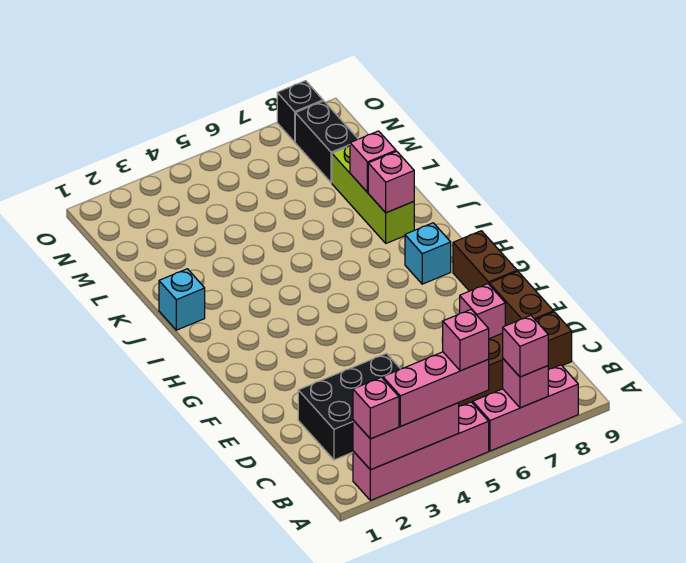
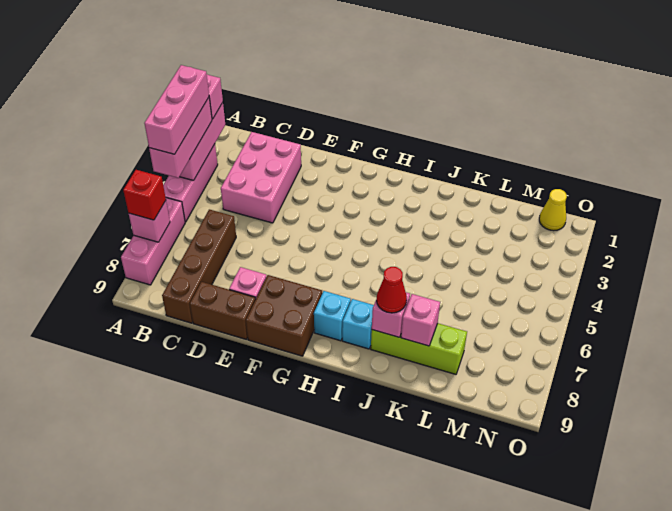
pink brick A2:A5 level 1 -> pink brick A3:A5 level 1
pink brick A5 level 4 -> pink brick A3:A5 level 4
pink brick A7 level 3 -> red brick A7 level 3
black brick C2:D4 level 1 -> pink brick C2:D4 level 1
brown brick F9:G9 level 1 -> brown brick F8:G9 level 1
cyan brick J1 level 1 -> cyan brick I8 level 1
none -> red cone J8 level 3
black brick M8:N8 level 1 -> none
none -> yellow cone N1 level 1
black brick O8 level 1 -> none

